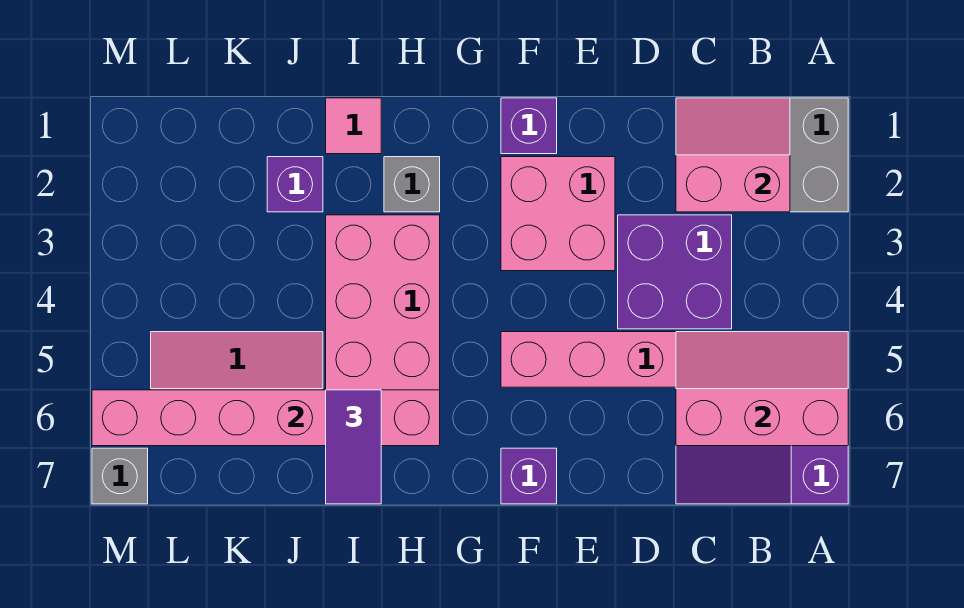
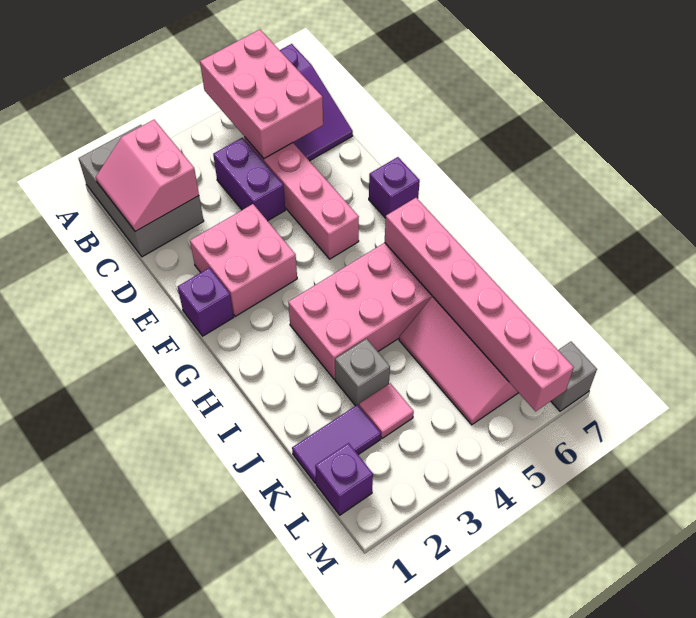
pink slope A5:C6 level 2 top 6 -> pink brick A5:C6 level 2
purple brick C3:D4 level 1 -> purple brick C4:D4 level 1
grey brick H2 level 1 -> grey brick J3 level 1
pink tile I1 level 1 -> pink tile K3 level 1
purple tile I6:I7 level 3 -> purple tile K1:K2 level 1
purple brick J2 level 1 -> purple brick L1 level 1

